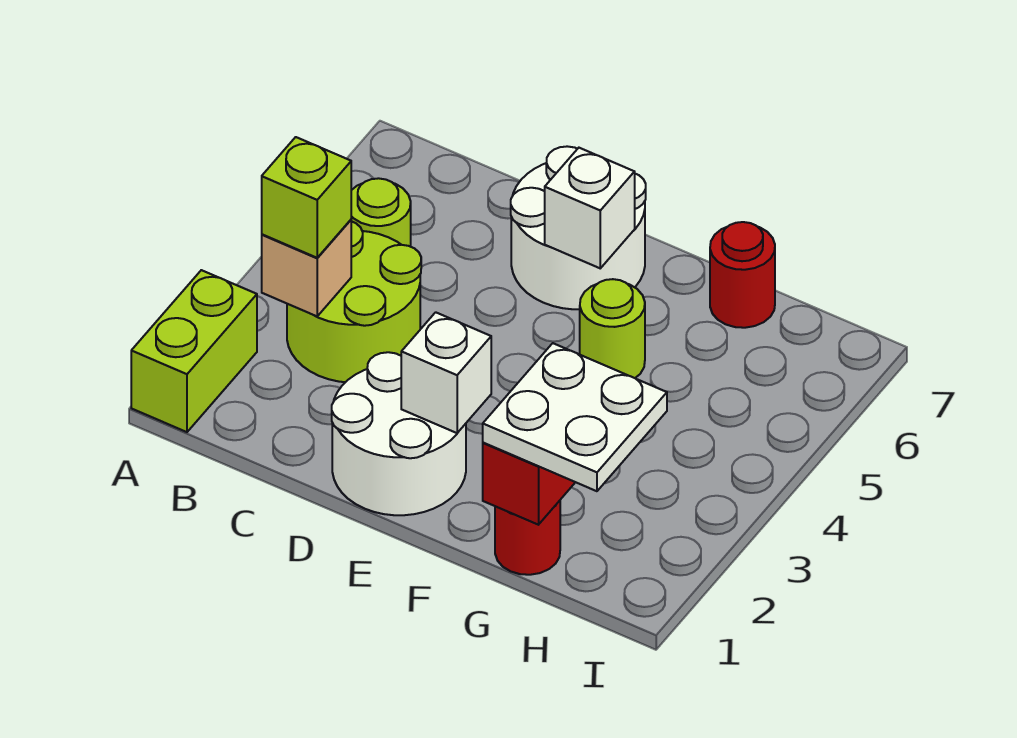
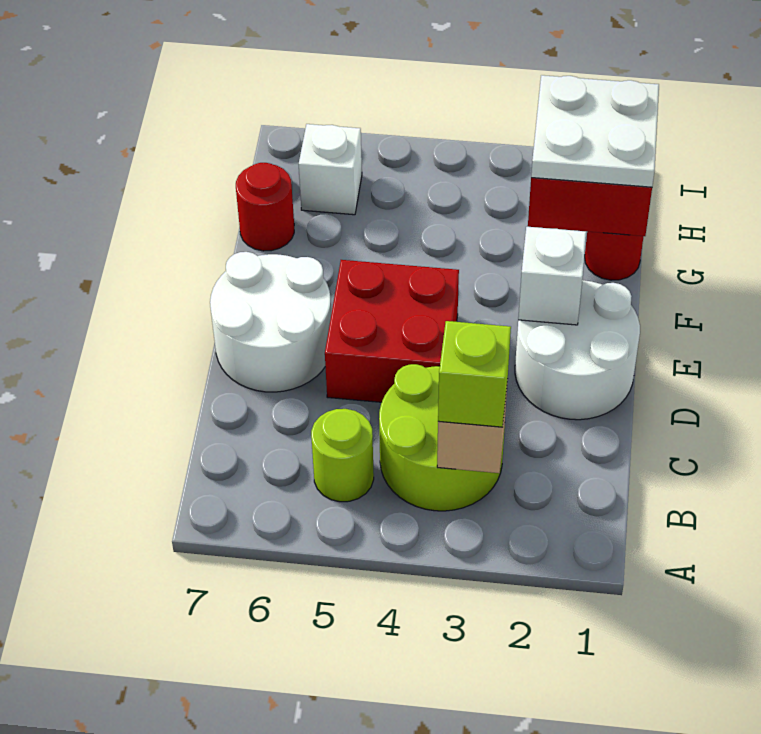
lime brick A1:A2 level 1 -> none
none -> red brick D4:E5 level 1
white brick E6 level 2 -> white brick H6 level 1
lime round brick F5 level 1 -> none

